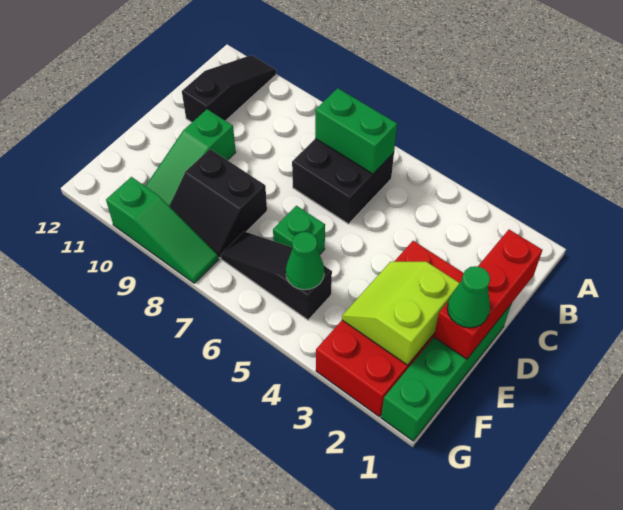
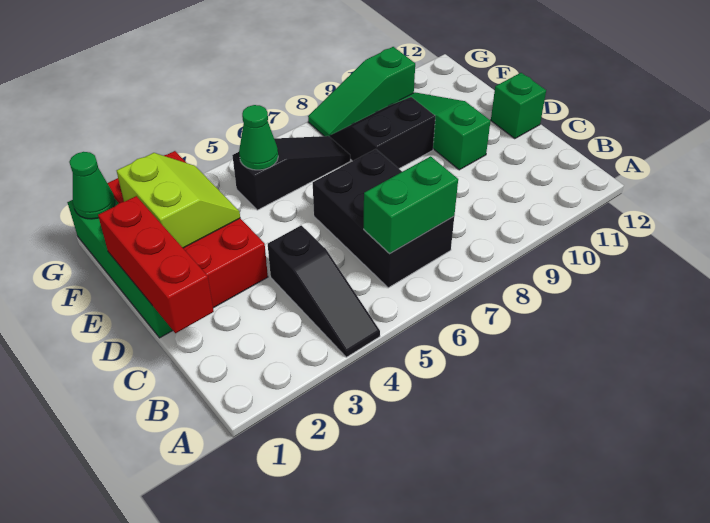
black slope A11:C11 level 1 top C -> black slope A4:C4 level 1 top C
black brick B6:C7 level 1 -> black brick B6:D7 level 1
green cone E1 level 3 -> green cone G1 level 2
green brick E6 level 1 -> green brick D12 level 1

